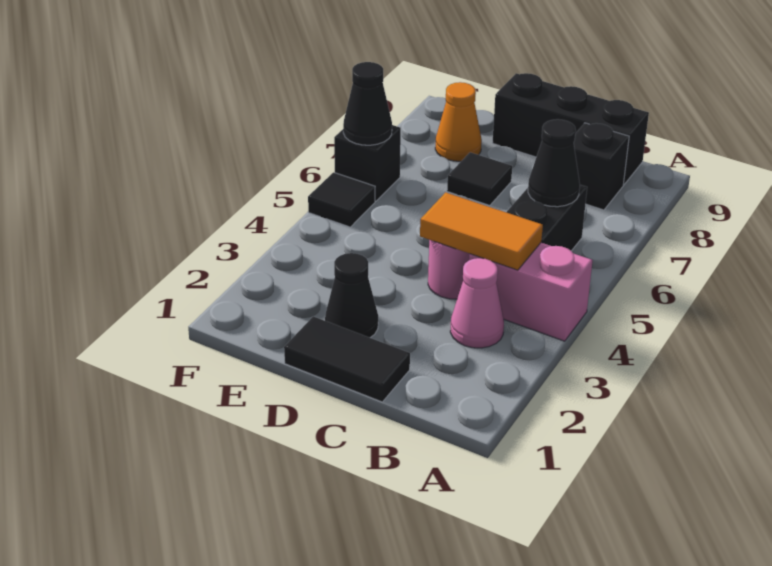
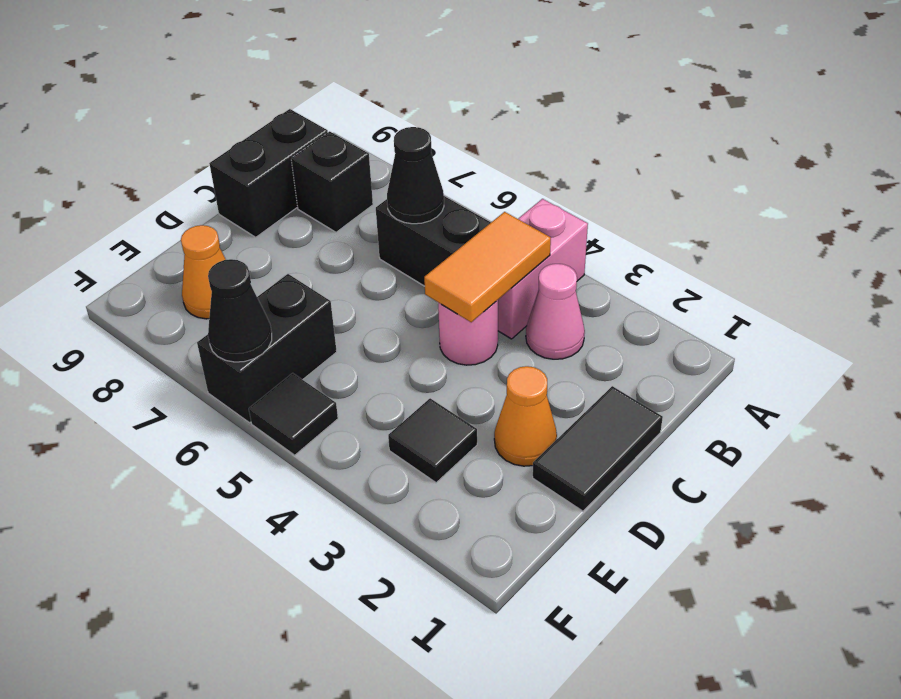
black brick B9:D9 level 1 -> black brick B9:C9 level 1
black cone D2 level 1 -> orange cone D2 level 1
black tile D7 level 1 -> black tile E3 level 1
black brick F6 level 1 -> black brick E6:F6 level 1

